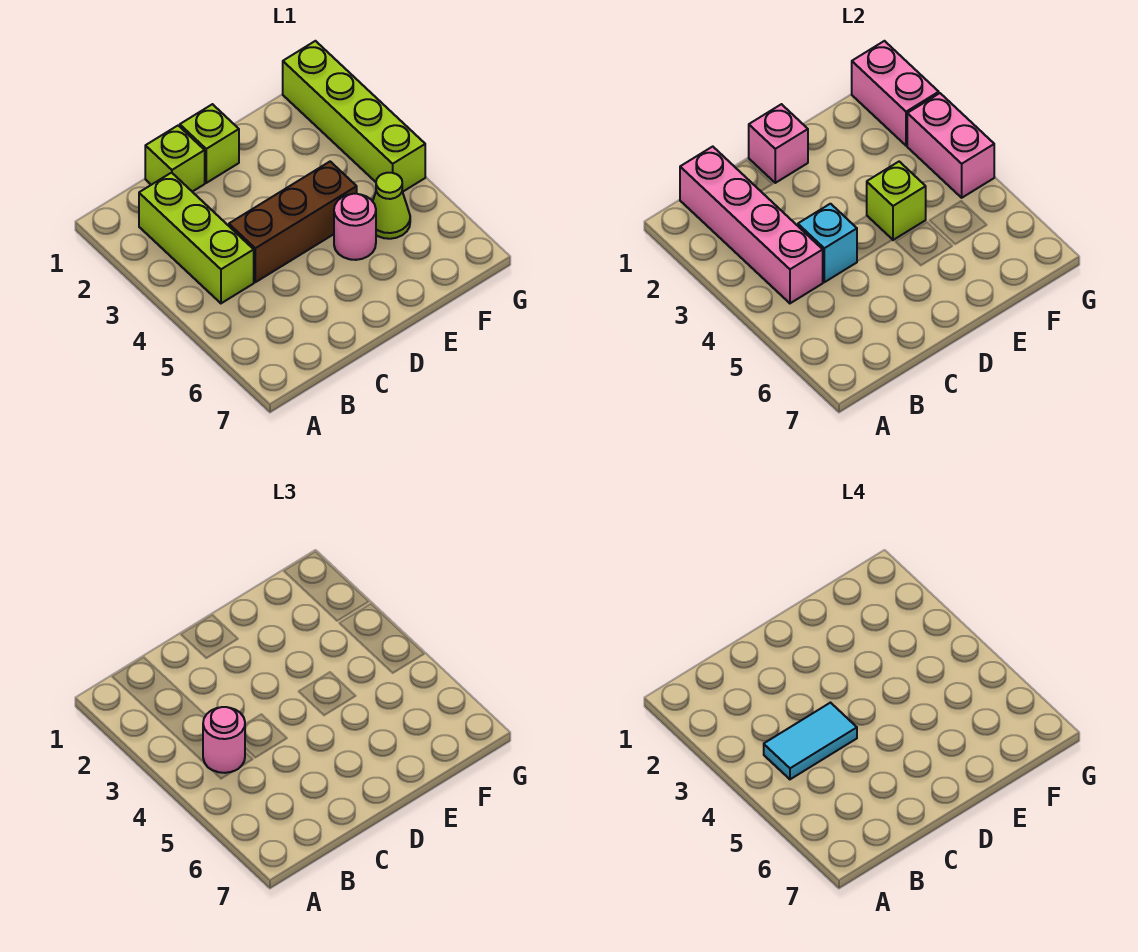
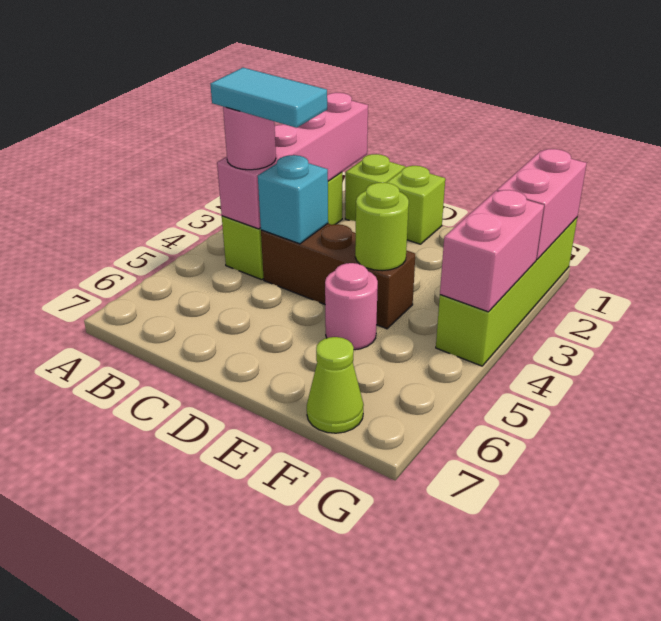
pink brick D1 level 2 -> none
lime brick E4 level 2 -> lime round brick E4 level 2
lime cone F5 level 1 -> lime cone F7 level 1

